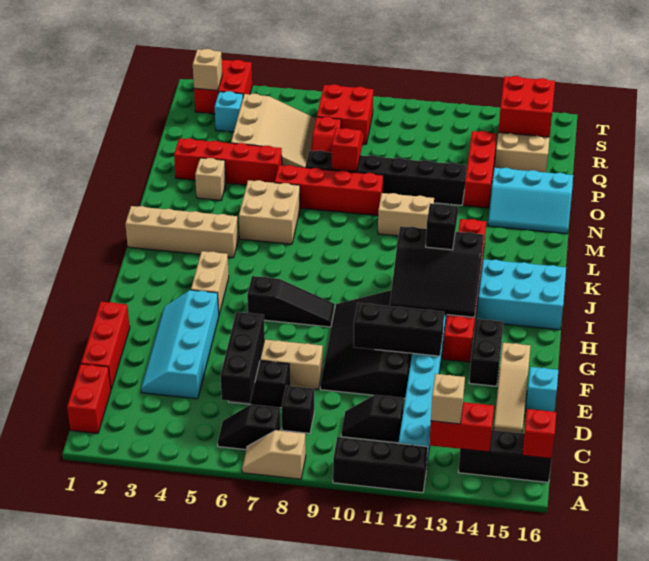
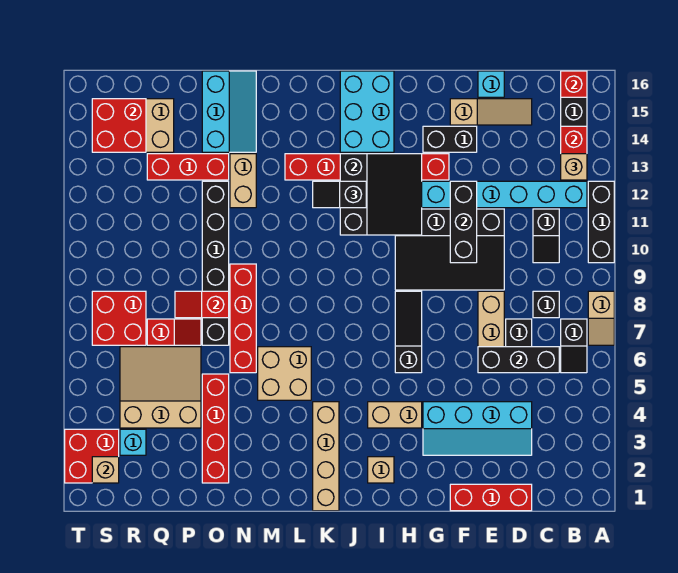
red brick B1:C1 level 1 -> none
tan brick M10:M11 level 1 -> tan brick N12:N13 level 1
tan brick N3 level 1 -> tan brick I2 level 1

